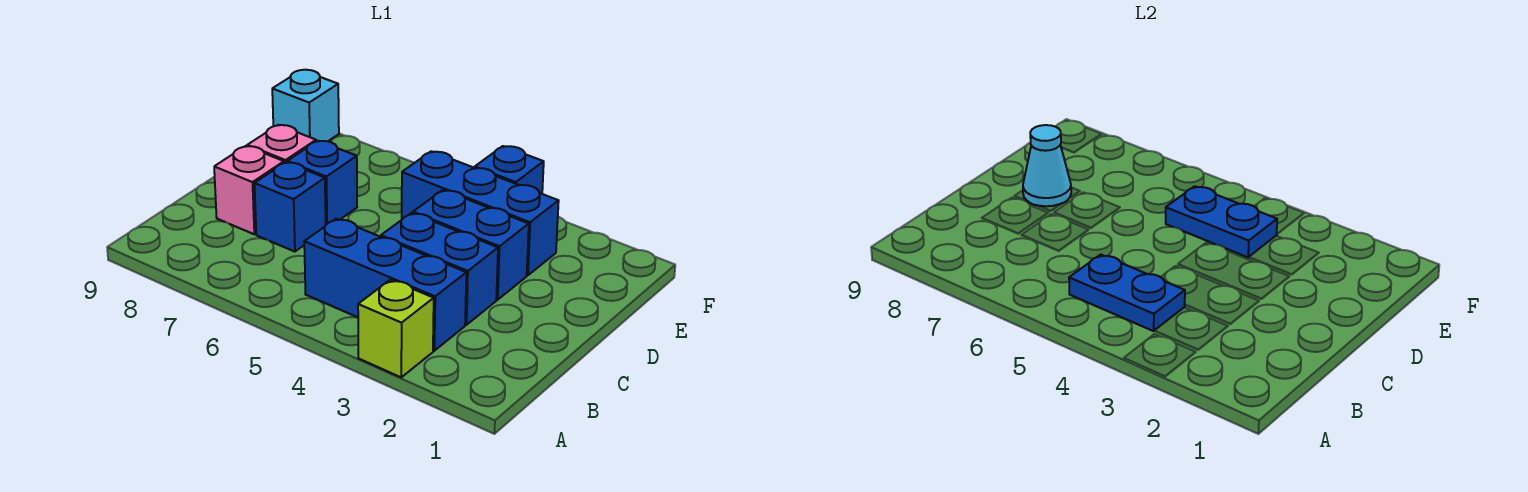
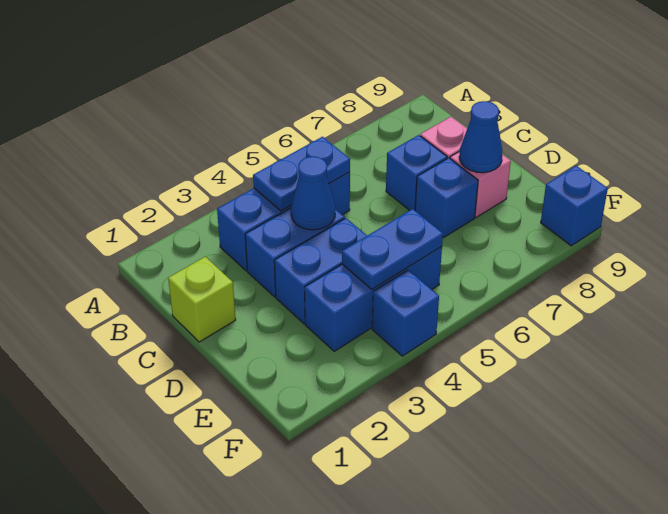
lime brick A3 level 1 -> lime brick C1 level 1
none -> blue cone C4 level 2
cyan cone D8 level 2 -> blue cone D8 level 2
cyan brick F9 level 1 -> blue brick F9 level 1

